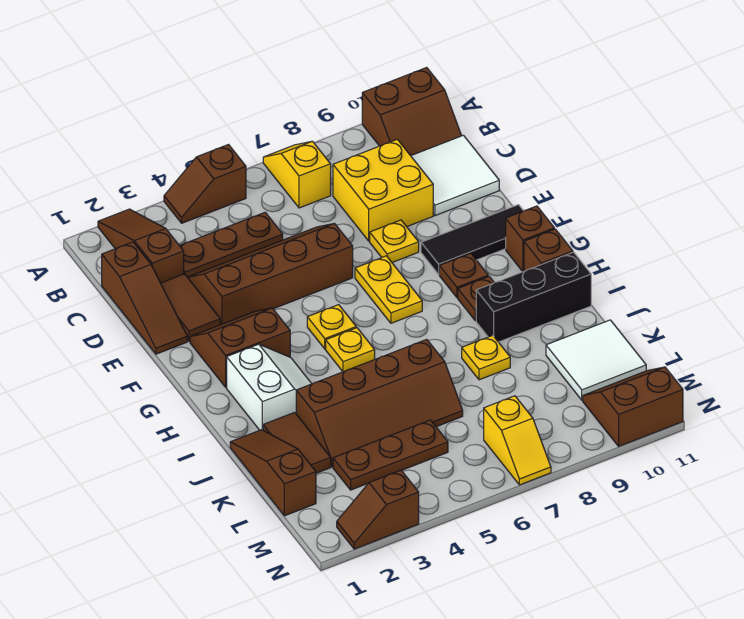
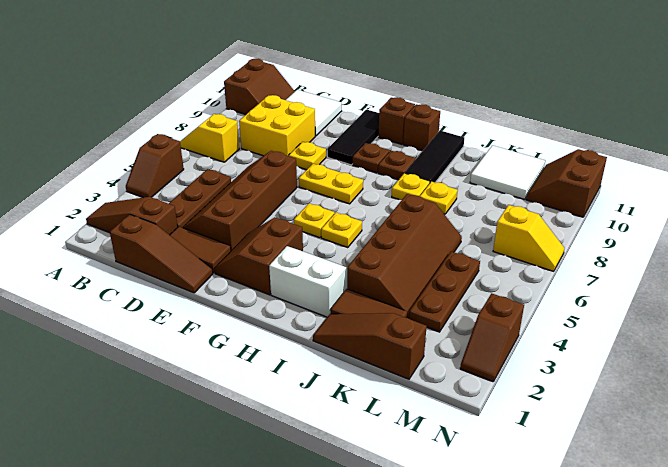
none -> yellow plate I8 level 1
black brick I9:I11 level 1 -> black tile I9:I11 level 1

